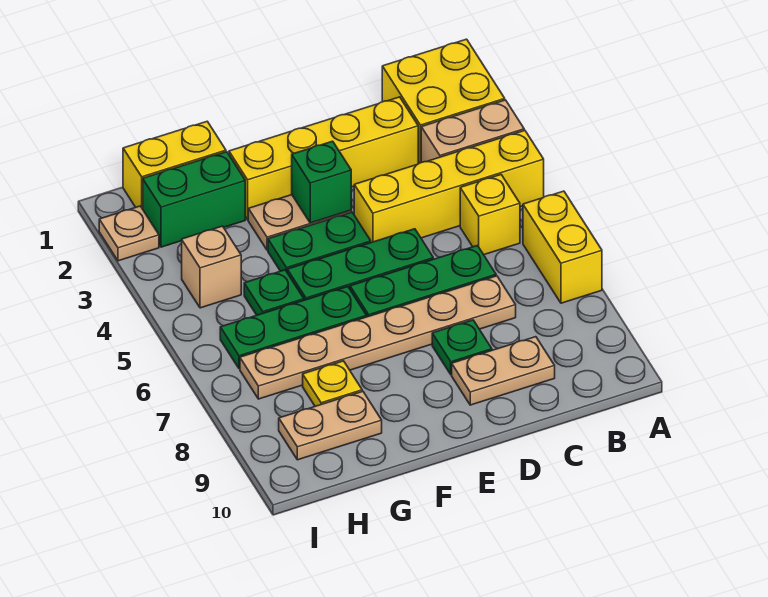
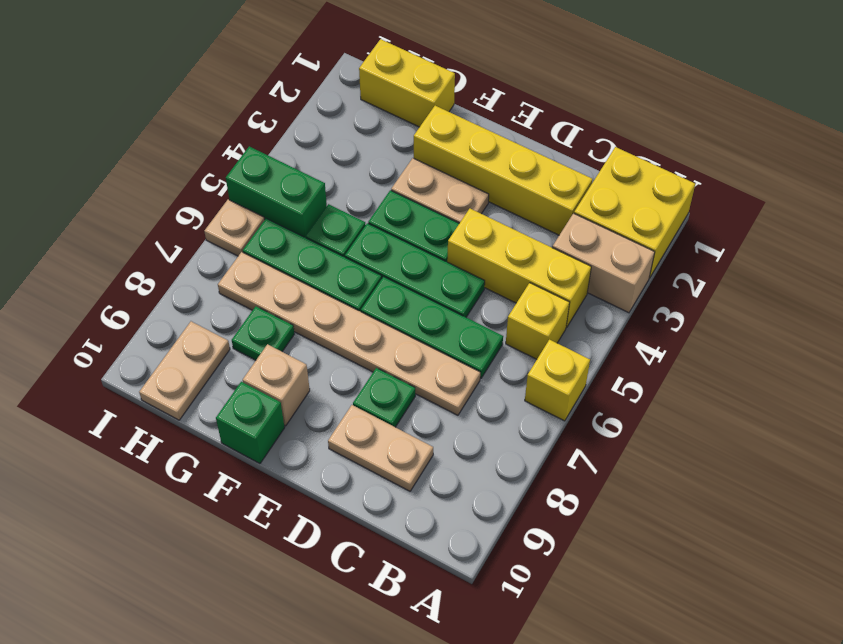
yellow brick A4:D4 level 1 -> yellow brick B4:D4 level 1
yellow brick A6:A7 level 1 -> yellow brick A6 level 1
green brick E3 level 2 -> green brick F10 level 1
green brick G2:H2 level 1 -> green brick H5:I5 level 1
yellow plate G8 level 1 -> green plate G8 level 1
tan plate G9:H9 level 1 -> tan plate H9:H10 level 1
tan brick H4 level 1 -> tan brick F9 level 1
tan plate I2 level 1 -> tan plate I6 level 1

